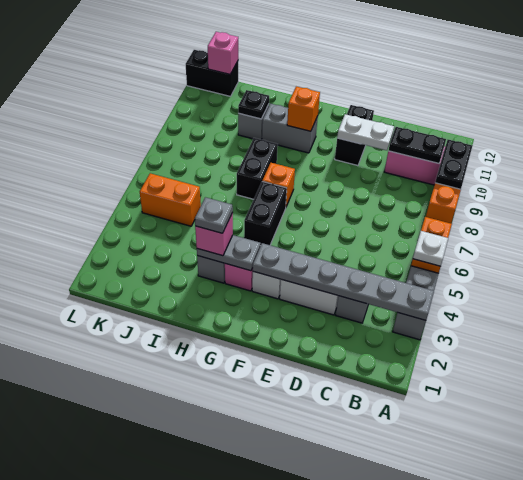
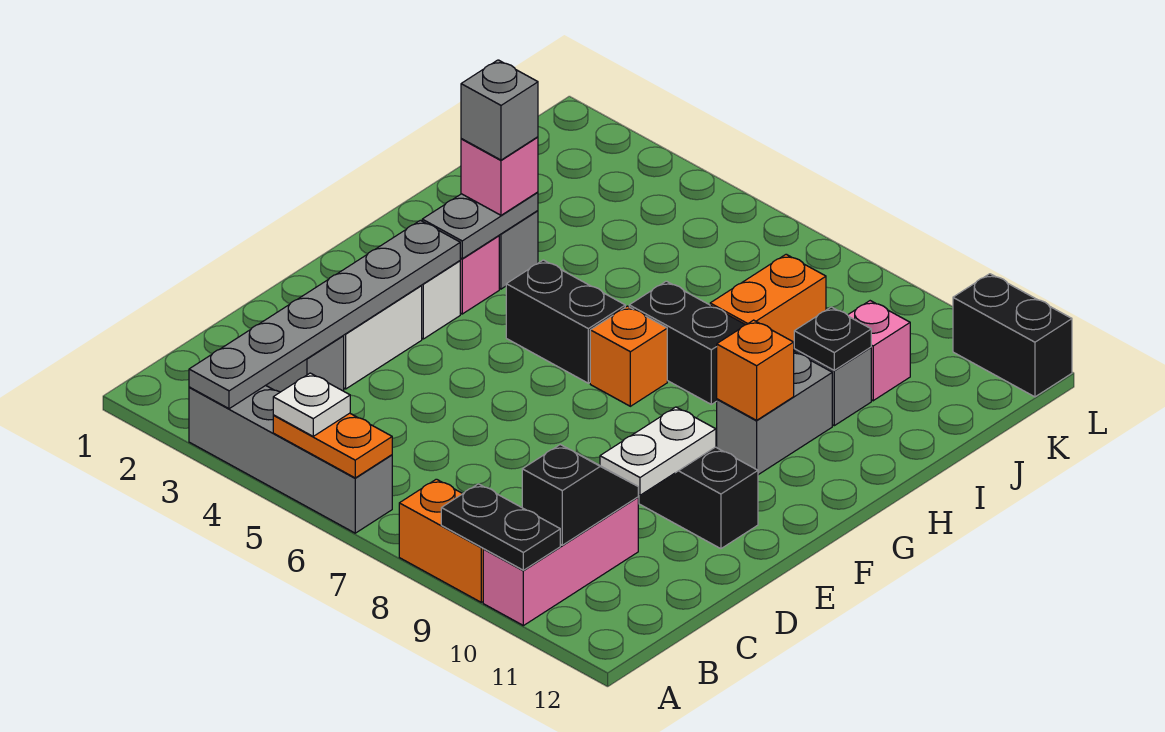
black plate B10:C10 level 2 -> black slope B10:C10 level 2 top B
grey plate H3 level 4 -> grey brick H3 level 4
orange brick J5:K5 level 1 -> orange brick I8:J8 level 1
black brick K12:L12 level 1 -> black brick L11:L12 level 1
pink brick K12 level 2 -> pink brick J10 level 1

